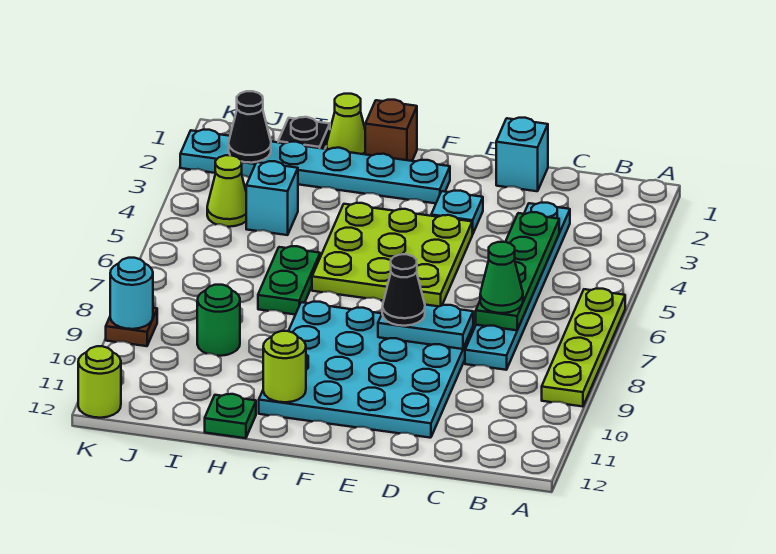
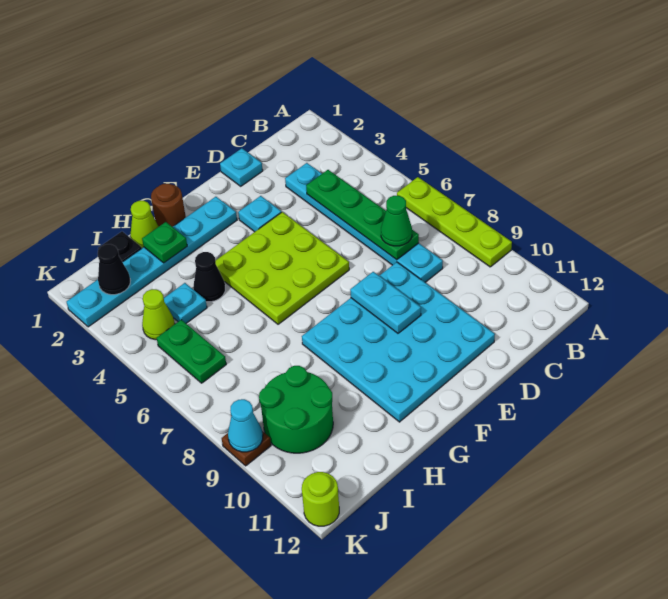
cyan brick D1 level 1 -> cyan plate D1 level 1
cyan plate D8:E8 level 2 -> cyan plate E8:E9 level 2
black cone E8 level 3 -> black cone H4 level 1
brown brick G1 level 1 -> brown round brick G1 level 1
lime round brick G11 level 2 -> none
green plate H6:H7 level 1 -> green plate J5:J6 level 1
green plate H12 level 1 -> green plate H2 level 2
cyan brick I4 level 1 -> cyan plate I4 level 1
green round brick I9 level 1 -> green round brick I9:J10 level 1
cyan round brick K9 level 2 -> cyan cone K9 level 2

